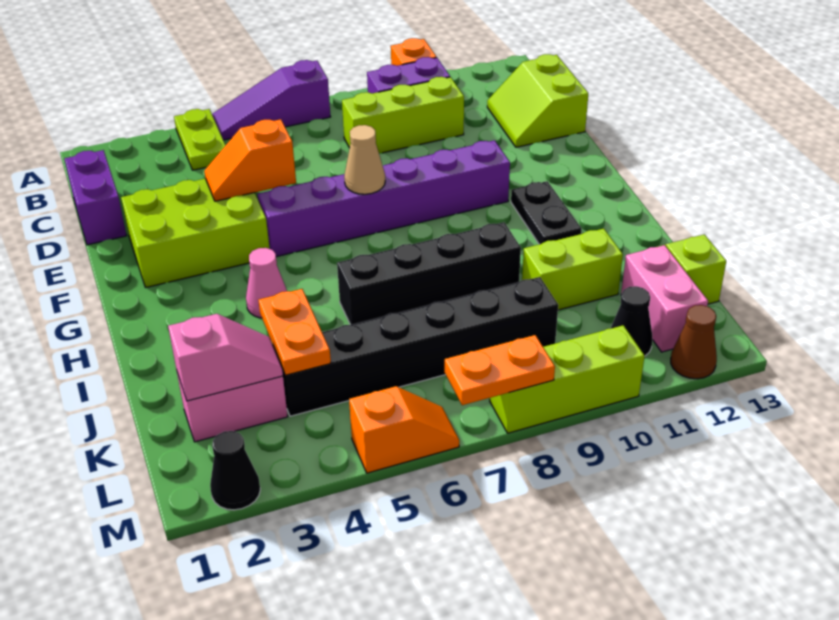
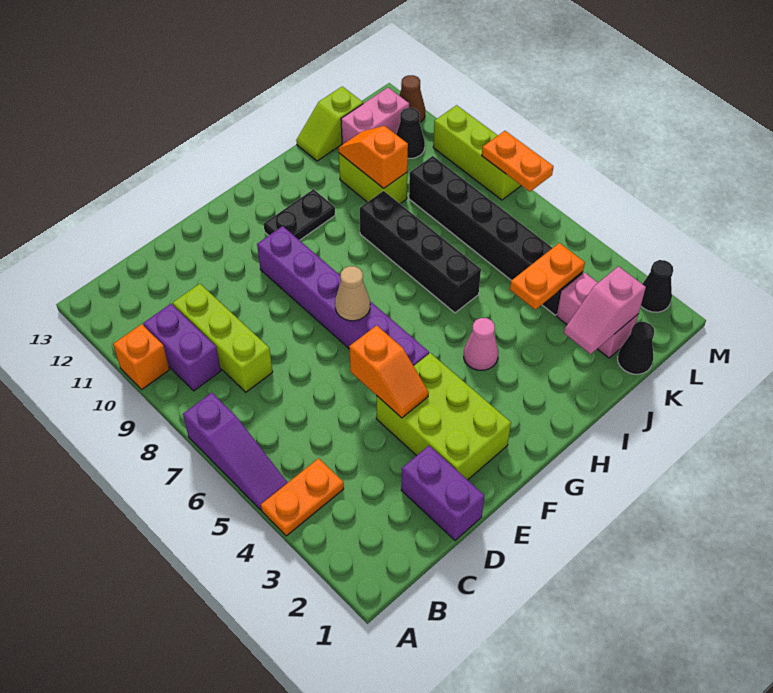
lime plate A4:B4 level 1 -> orange plate A4:B4 level 1
purple brick C1:D1 level 1 -> purple brick D1:D2 level 1
lime slope C12:D13 level 1 top 13 -> none
none -> black cone K1 level 1
pink slope K2:K3 level 2 top 2 -> pink slope J2:K2 level 2 top K
orange slope M5:M6 level 1 top 5 -> orange slope J10:J11 level 2 top 10

